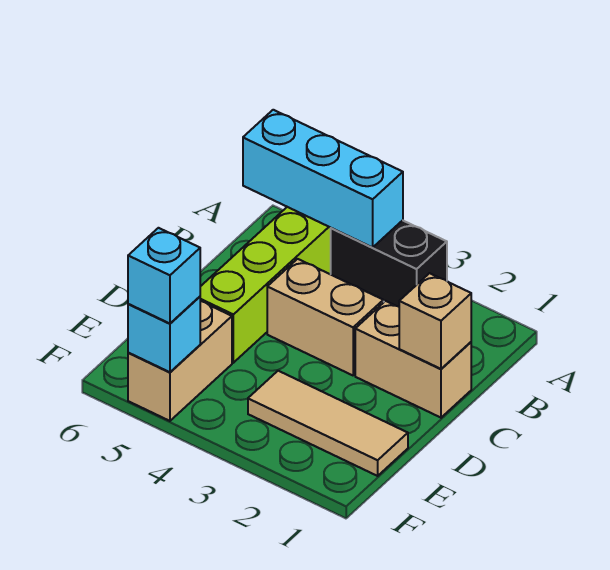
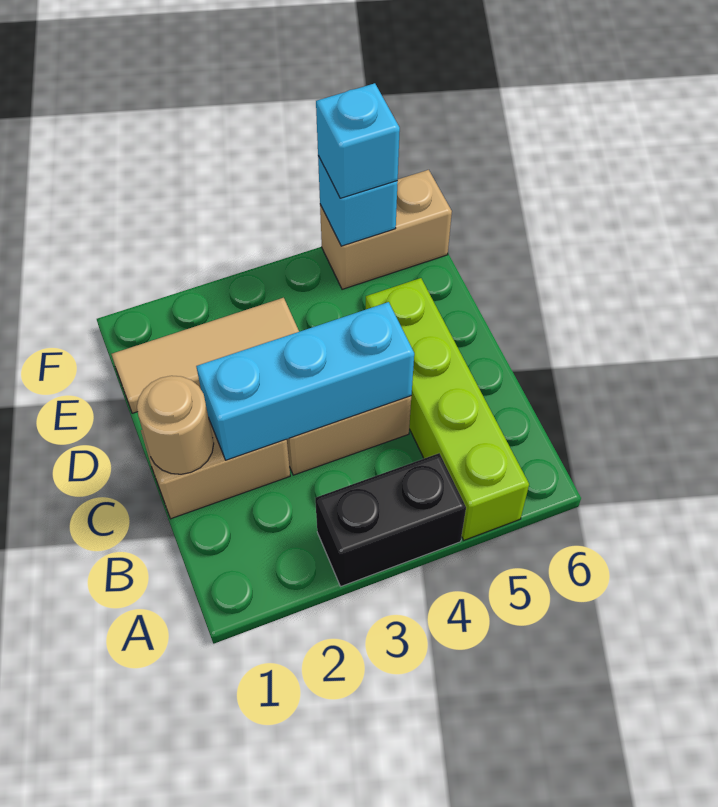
cyan brick A4:A6 level 2 -> cyan brick C2:C4 level 2
tan brick C1 level 2 -> tan round brick C1 level 2
tan brick E5:F5 level 1 -> tan brick F5:F6 level 1

